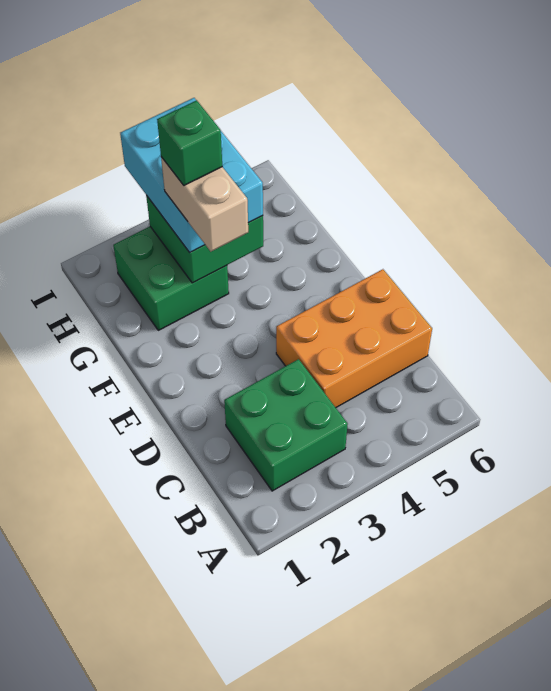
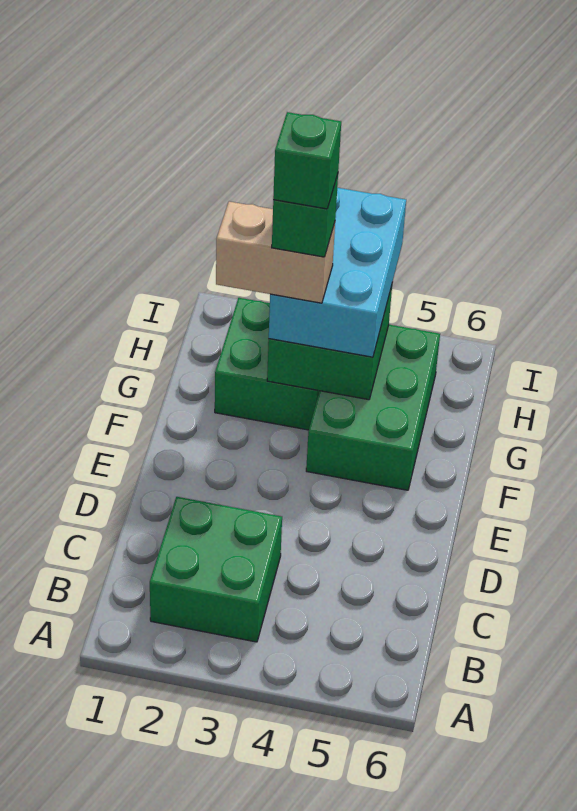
orange brick C4:D6 level 1 -> none
tan brick F3:G3 level 4 -> tan brick G2:G3 level 4
none -> green brick F4:H5 level 1
none -> green brick G3 level 6

